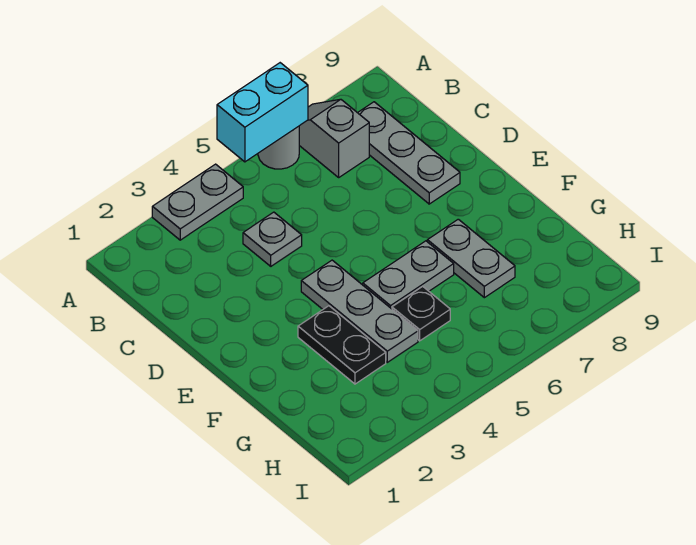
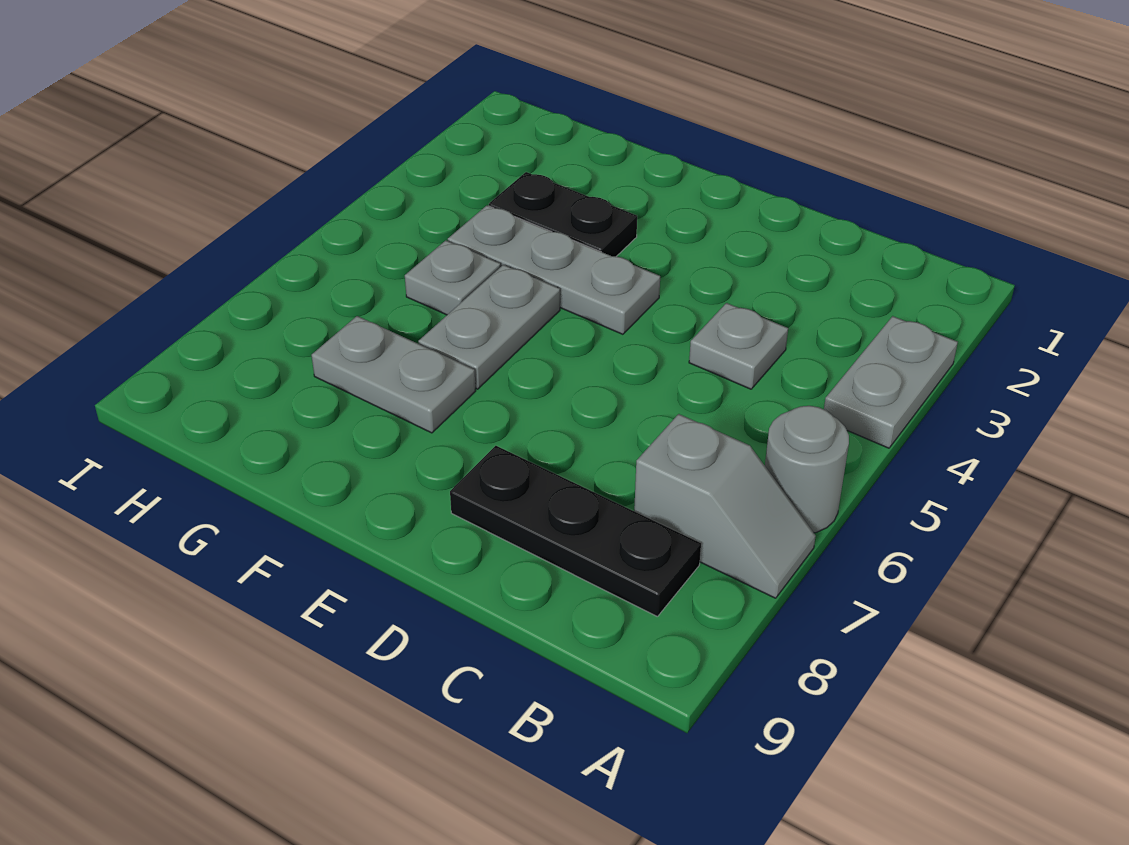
cyan brick A5:A6 level 2 -> none
grey plate B8:D8 level 1 -> black plate B8:D8 level 1
black plate G5 level 1 -> grey plate G5 level 1

